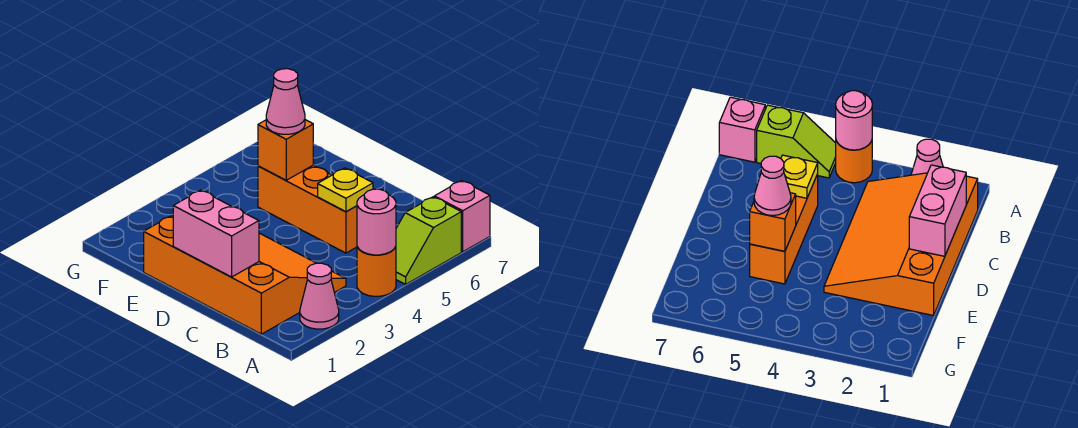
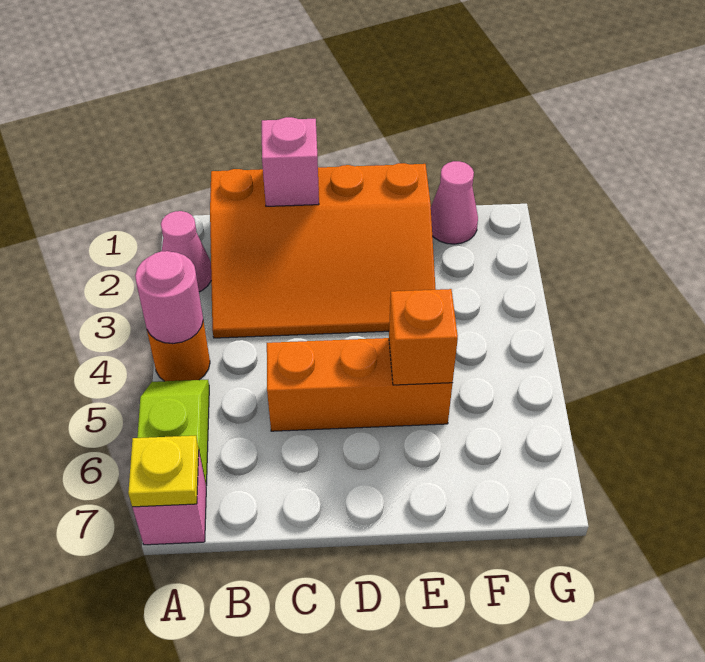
pink brick C1:D1 level 2 -> pink brick C1 level 2
yellow plate C5 level 2 -> yellow plate A7 level 2
pink cone E5 level 3 -> pink cone F1 level 1

